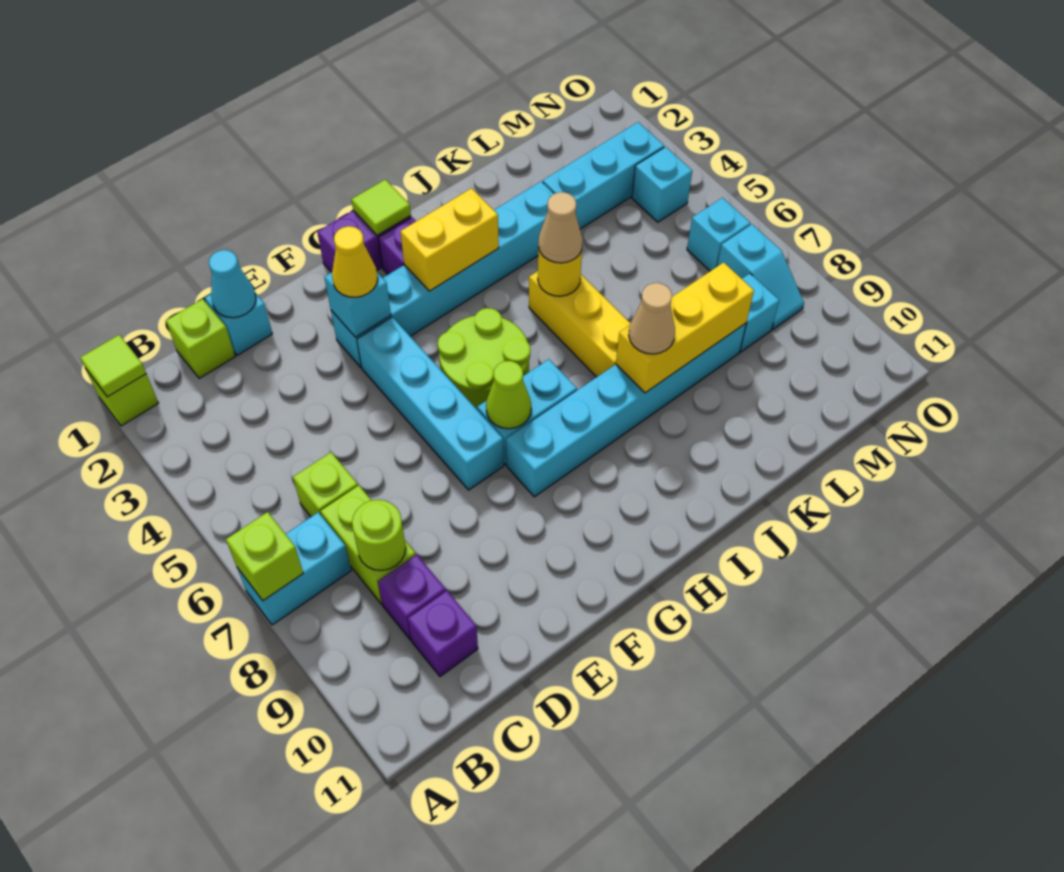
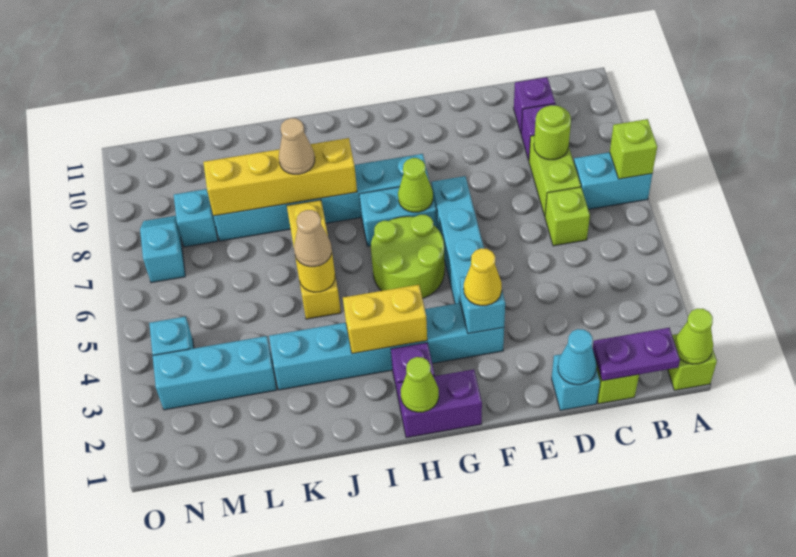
lime tile A1 level 2 -> lime cone A1 level 2
none -> purple plate B1:C1 level 2
lime tile H1 level 2 -> lime cone H1 level 2
yellow brick J8:L8 level 2 -> yellow brick I8:L8 level 2
cyan brick N6 level 1 -> none

